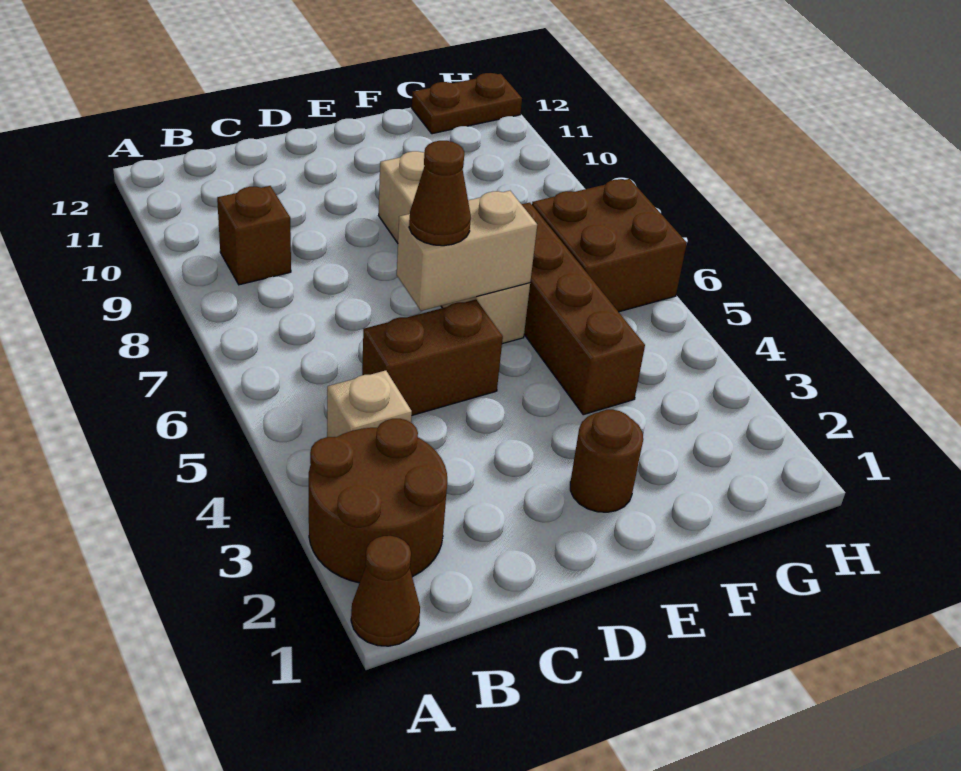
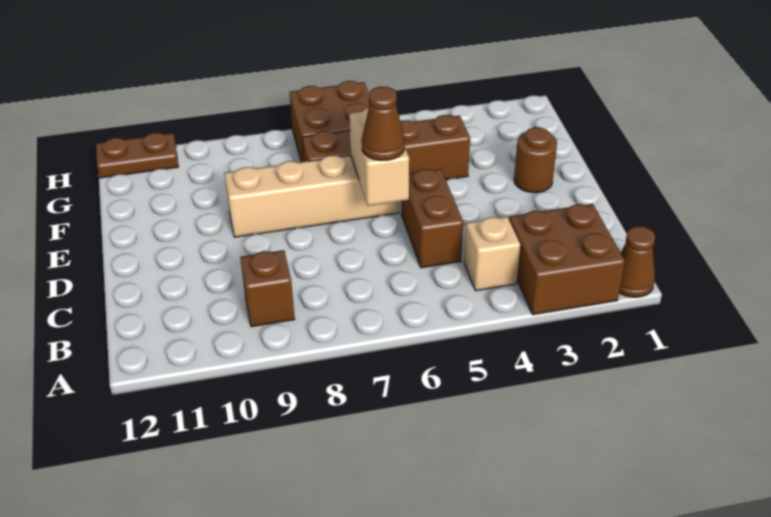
brown round brick A2:B3 level 1 -> brown brick A2:B3 level 1
brown plate G12:H12 level 1 -> brown plate H11:H12 level 1

